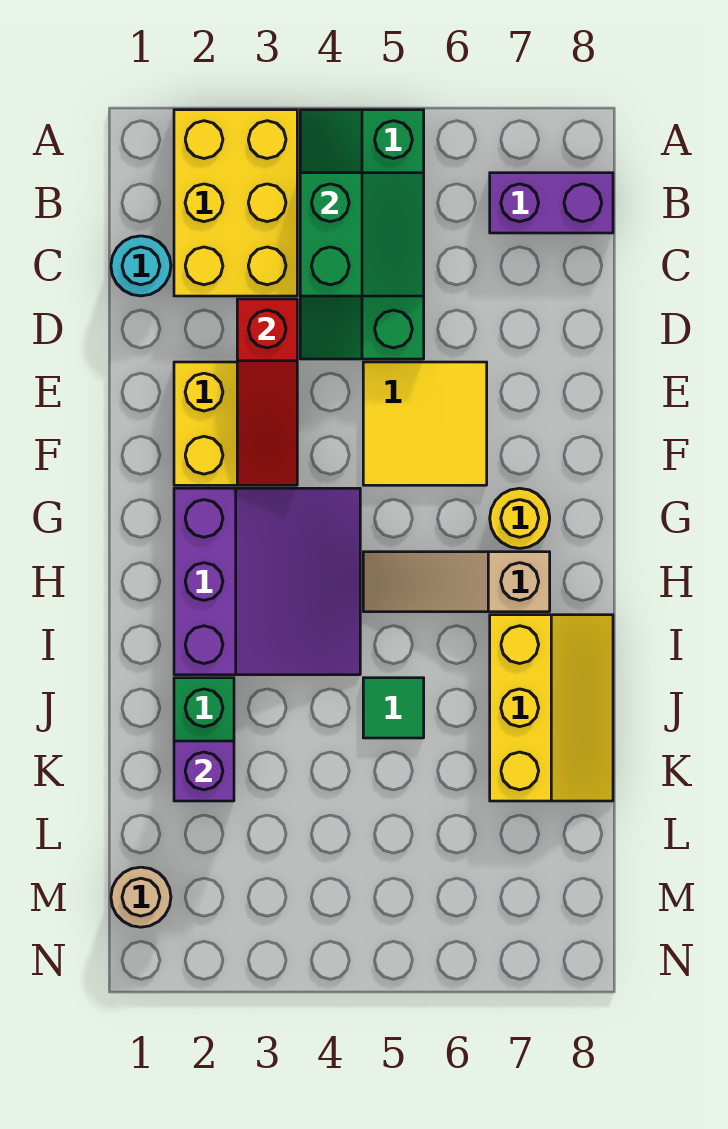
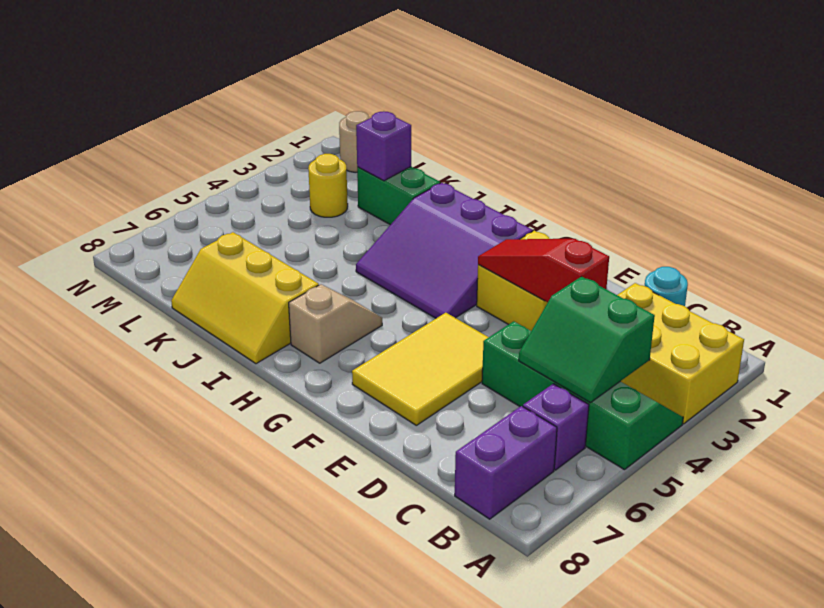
none -> purple brick B6 level 1
yellow tile E5:F6 level 1 -> yellow tile E5:F7 level 1
yellow round brick G7 level 1 -> yellow round brick L3 level 1
tan slope H5:H7 level 1 top 7 -> tan slope H6:H7 level 1 top 7
green tile J5 level 1 -> none

